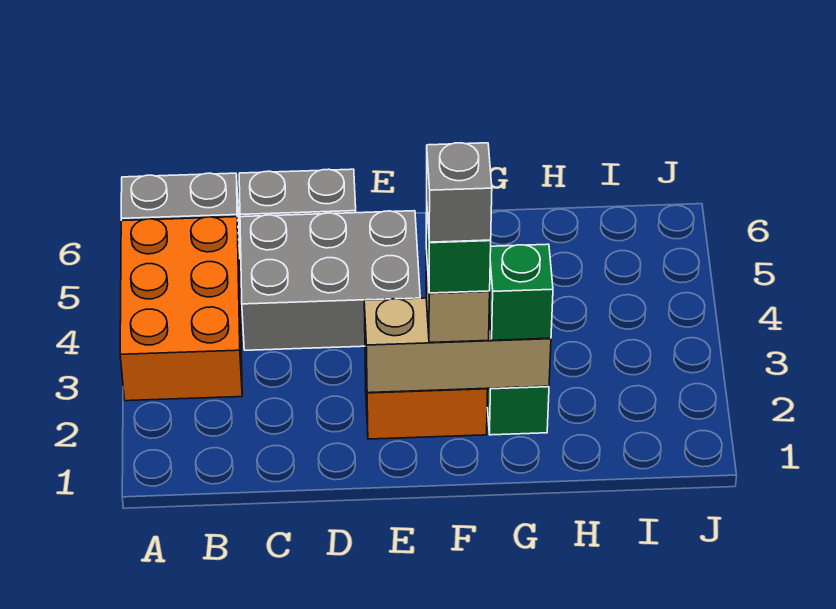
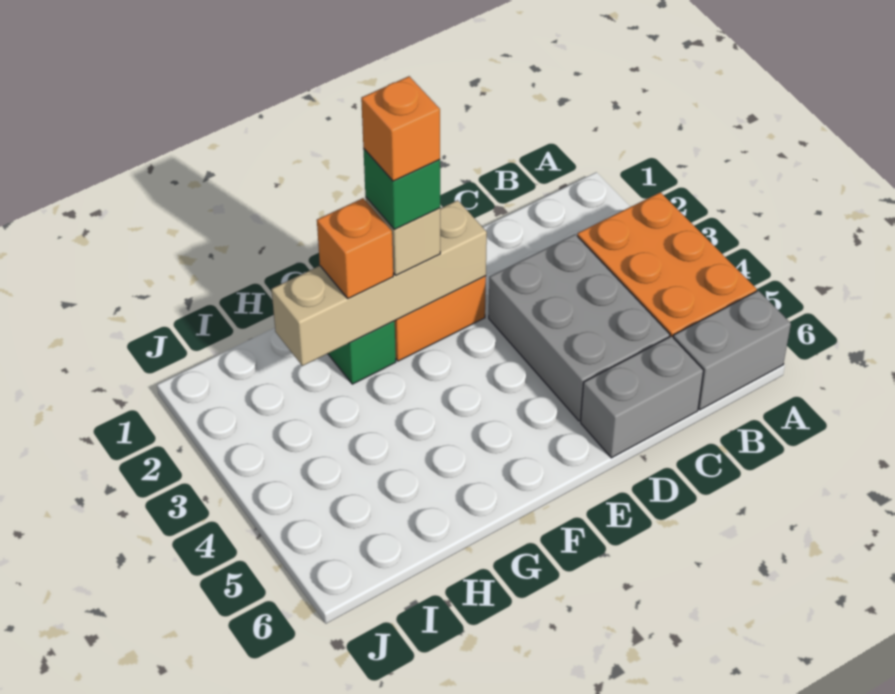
grey brick C4:E5 level 1 -> grey brick C3:D5 level 1
tan brick E2:G2 level 2 -> tan brick E2:H2 level 2
grey brick F2 level 5 -> orange brick F2 level 5
green brick G2 level 3 -> orange brick G2 level 3

